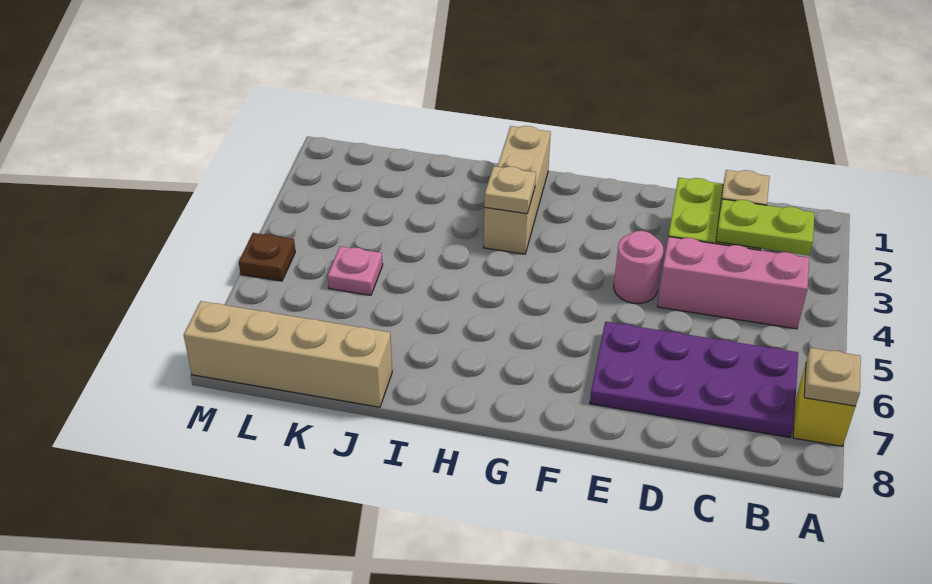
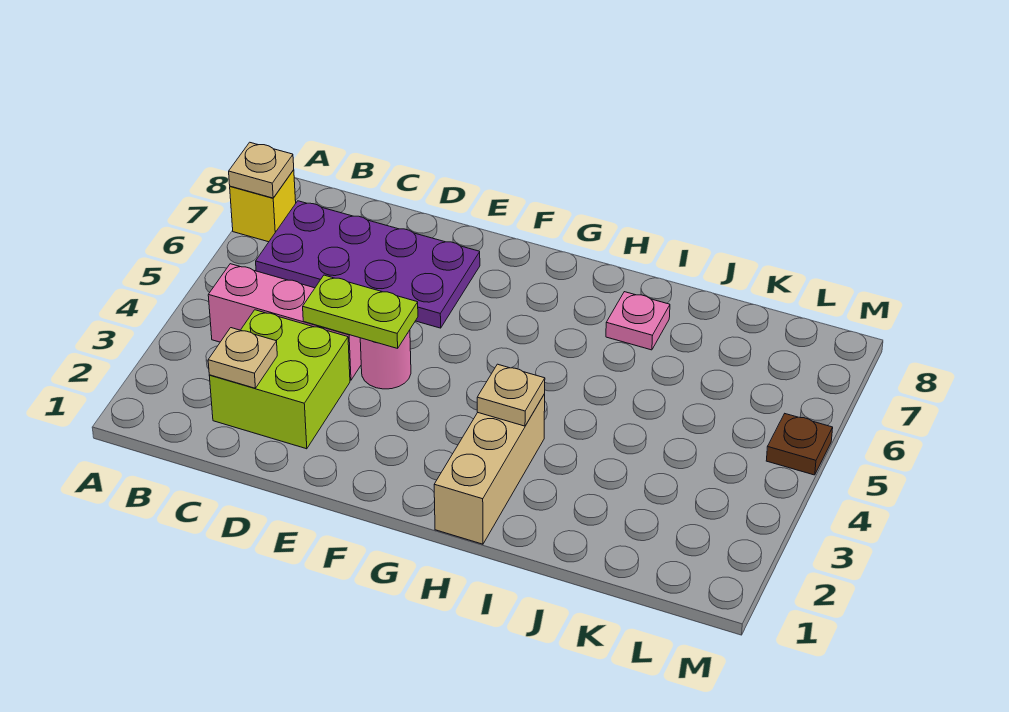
lime plate B3:C3 level 2 -> lime plate D4:E4 level 2
tan brick J8:M8 level 1 -> none
pink plate K5 level 1 -> pink plate I7 level 1

